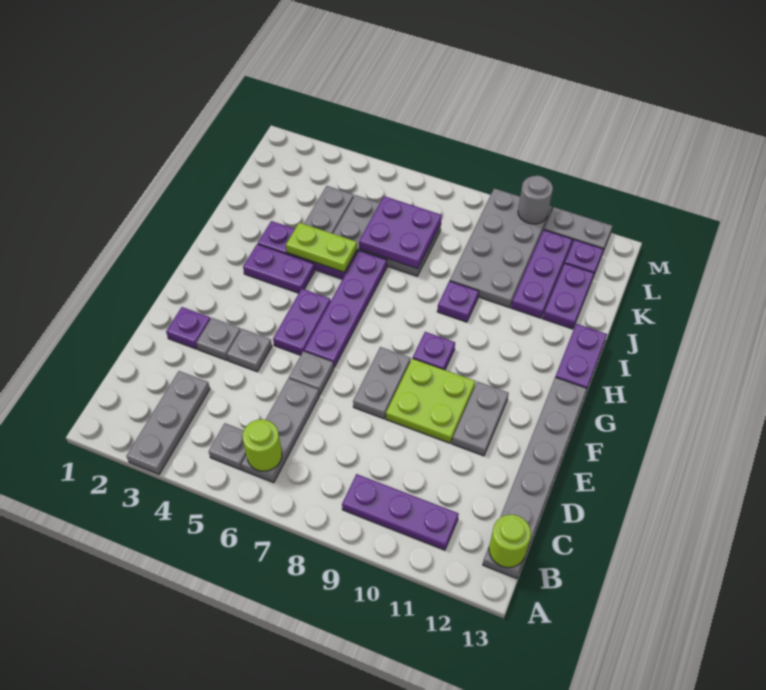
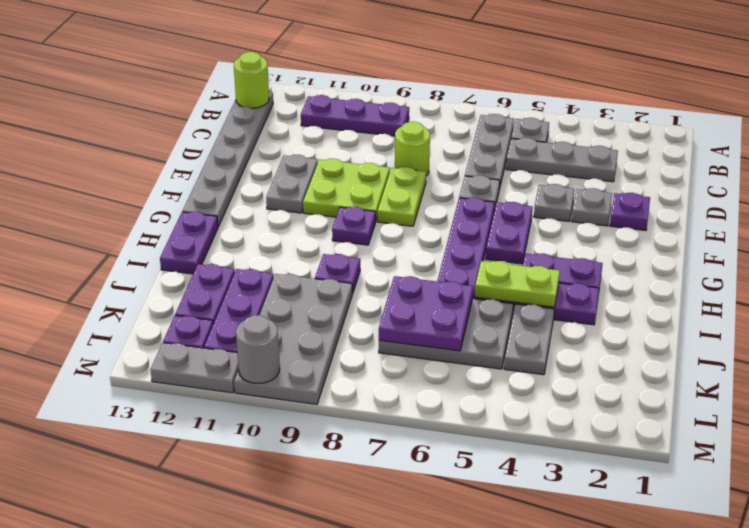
grey plate A3:C3 level 1 -> grey plate C3:C5 level 1
lime round brick B6 level 2 -> lime round brick D8 level 1
grey plate E8:F8 level 1 -> lime plate E8:F8 level 1

